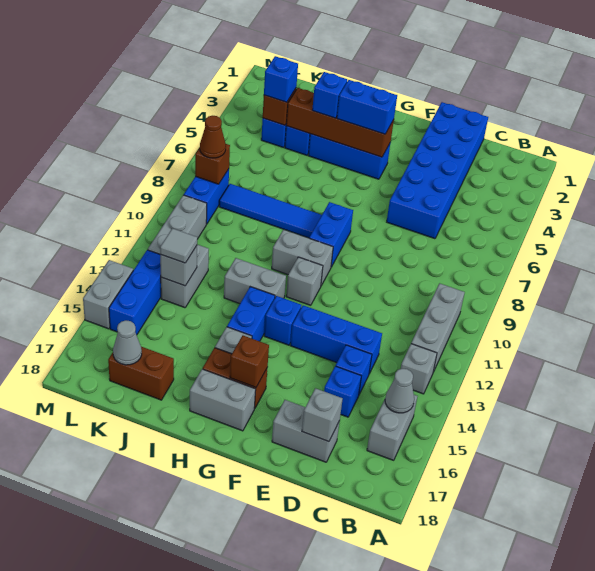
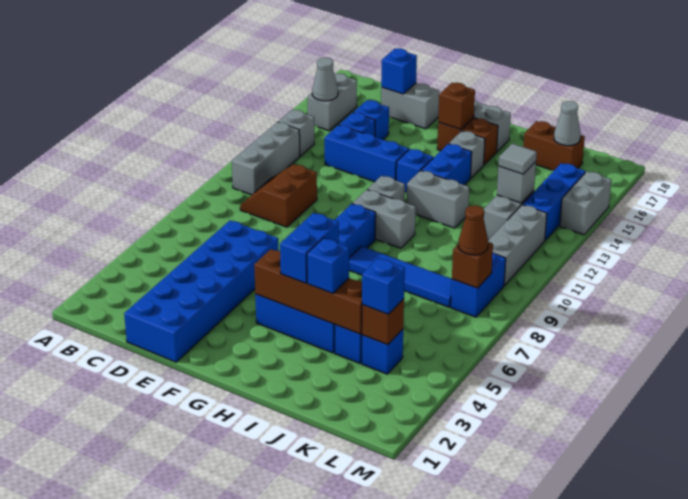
none -> brown slope C9:D10 level 1 top D
grey brick D17 level 2 -> blue brick D17 level 2
blue brick G4:H4 level 3 -> blue brick H4:H5 level 3

